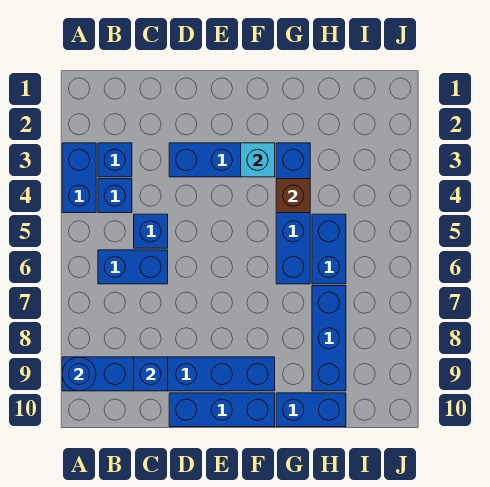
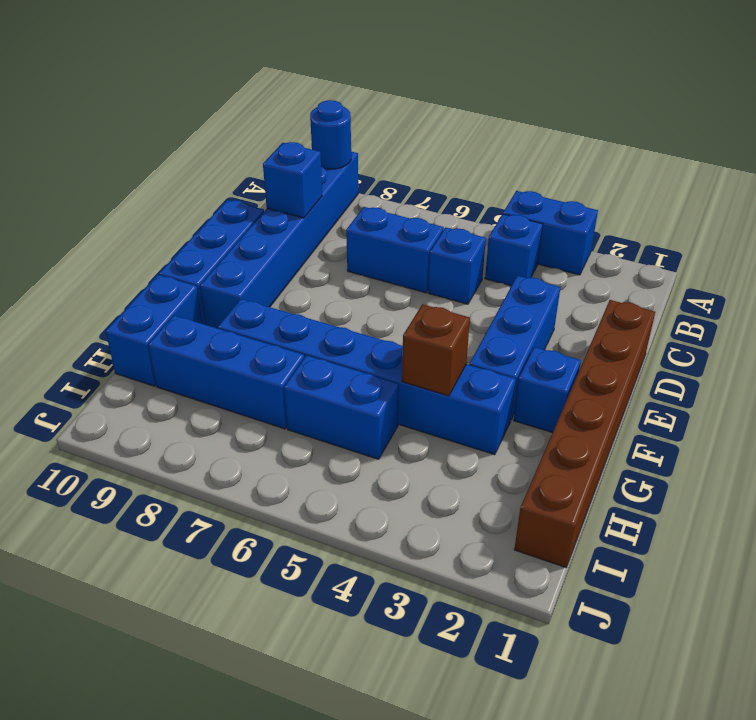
blue brick B3 level 1 -> blue brick F2 level 1
blue brick B6:C6 level 1 -> blue brick C6:C7 level 1
none -> brown brick D1:I1 level 1
cyan brick F3 level 2 -> none
blue brick G3:G6 level 1 -> blue brick G3:G8 level 1

